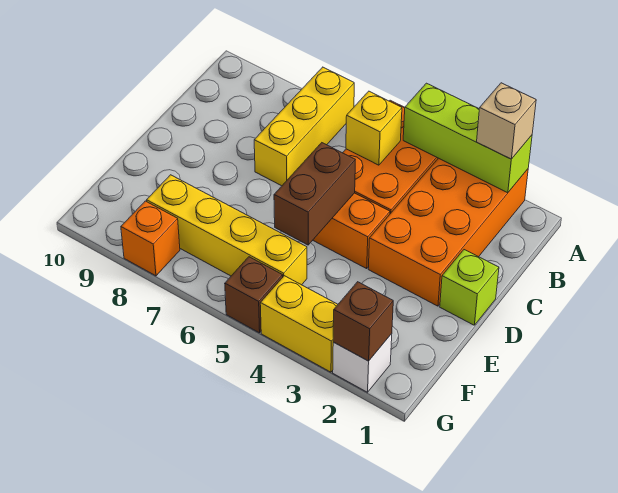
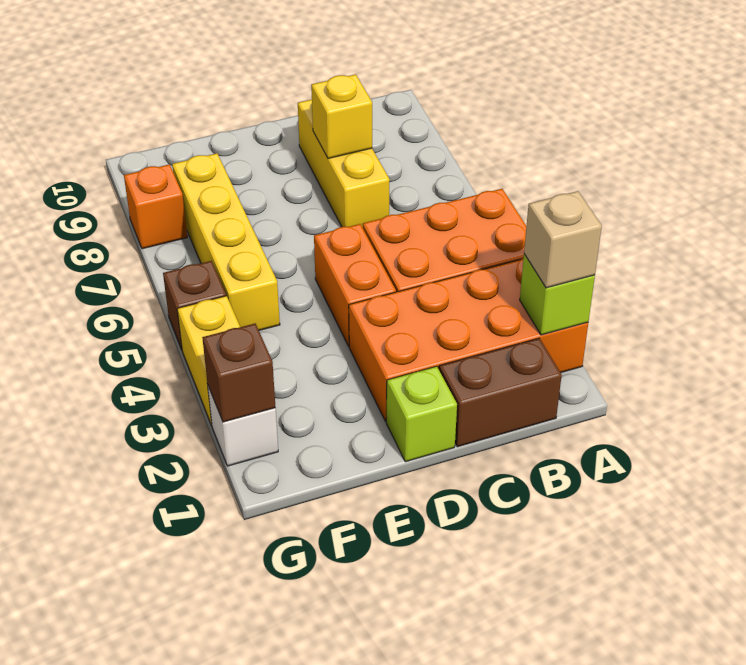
lime brick A2:A4 level 2 -> lime brick A2 level 2
yellow brick A7:C7 level 1 -> yellow brick C7:C9 level 1
yellow brick B5 level 2 -> yellow brick C8 level 2
brown brick D5:E5 level 2 -> brown brick B1:C1 level 1

